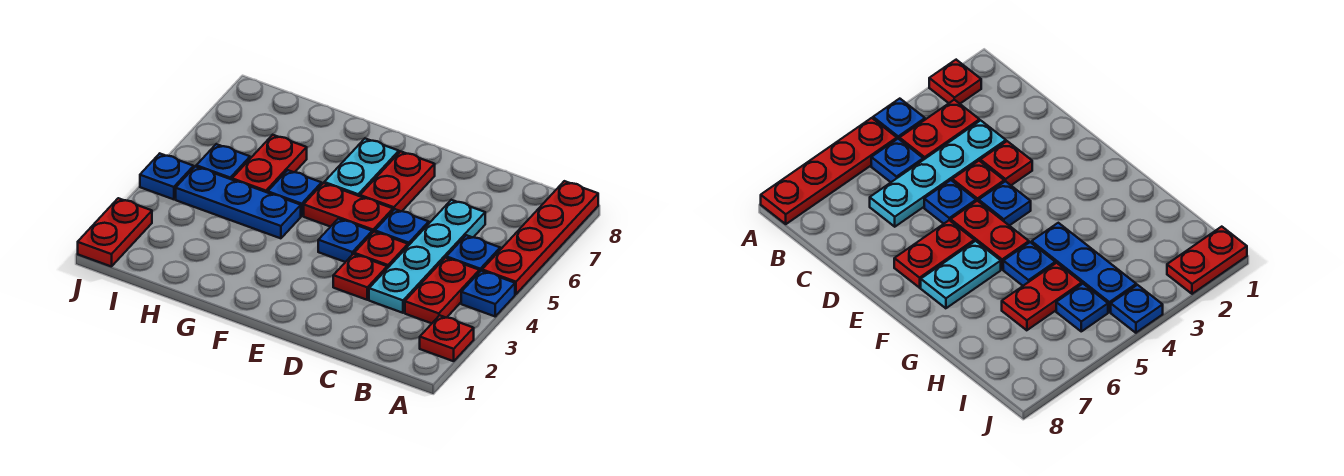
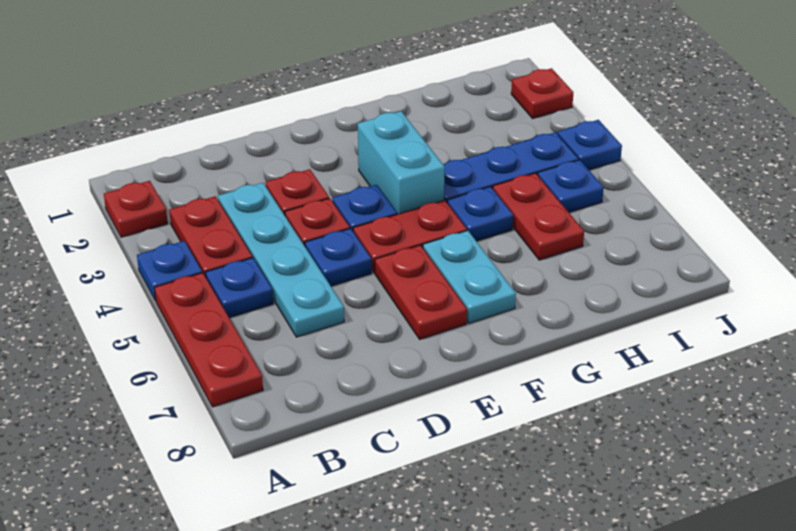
red plate A5:A8 level 1 -> red plate A5:A7 level 1
none -> cyan brick F3:F4 level 1
red plate J1:J2 level 1 -> red plate J2 level 1

